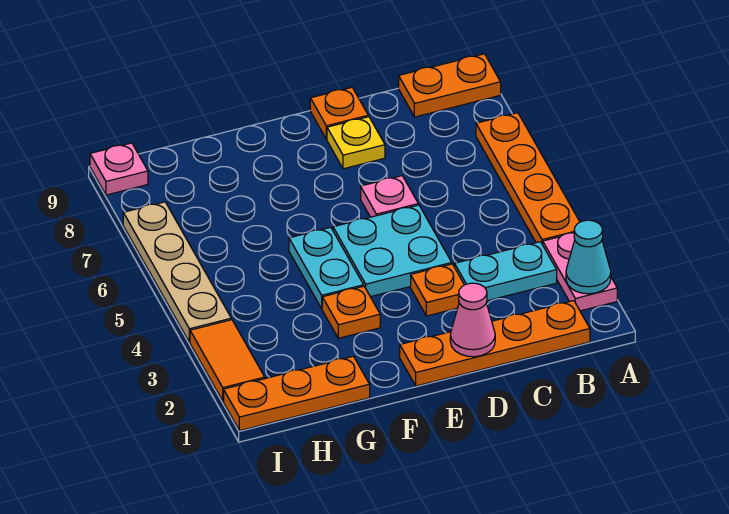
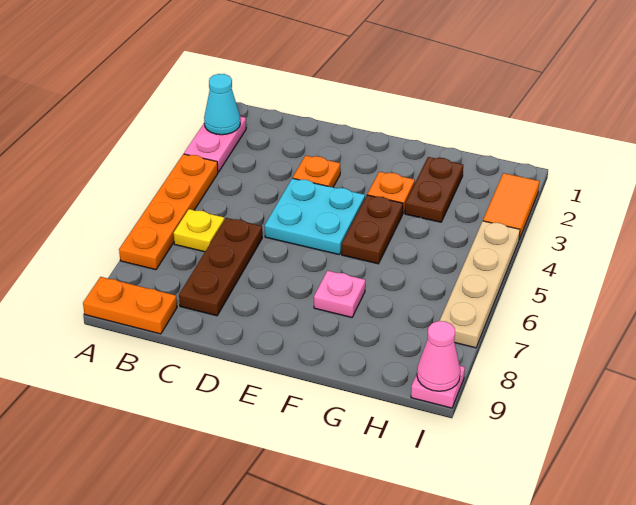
orange plate B1:E1 level 1 -> none
cyan plate B3:C3 level 1 -> none
none -> brown plate C6:C8 level 1
pink cone D1 level 2 -> pink cone I9 level 2
pink plate D6 level 1 -> pink plate F7 level 1
yellow plate D8 level 1 -> yellow plate B6 level 1
orange plate D9 level 1 -> none
cyan plate F4:F5 level 1 -> brown plate F4:F5 level 1
orange plate G1:I1 level 1 -> none
none -> brown plate G2:G3 level 1

